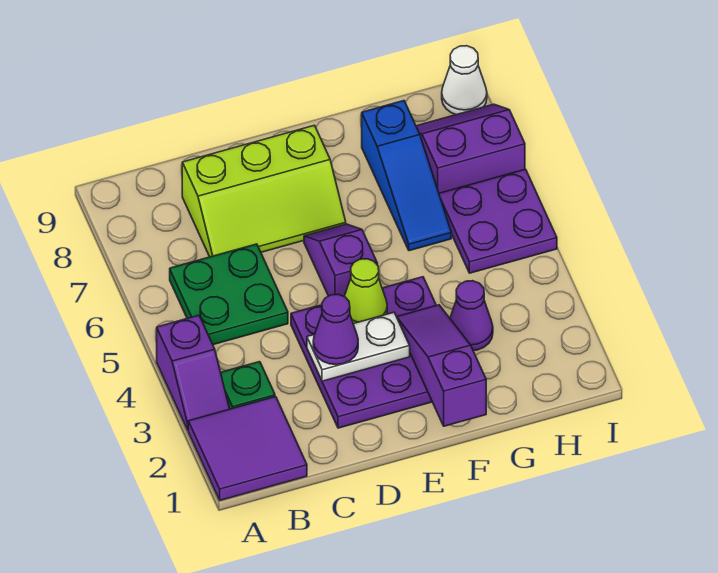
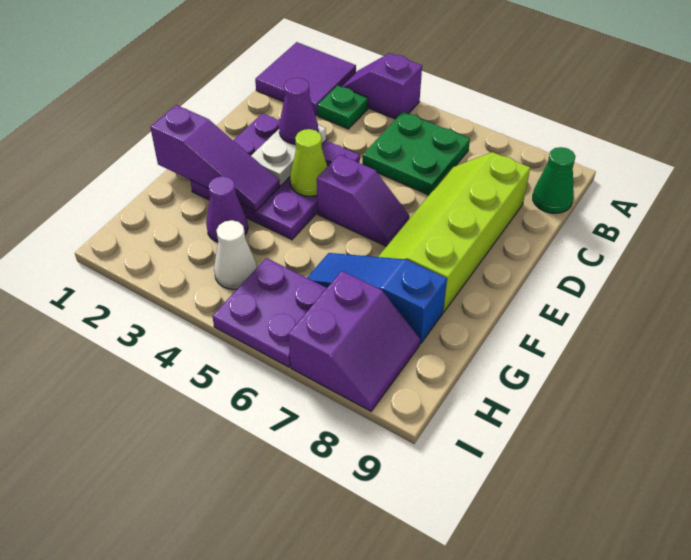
none -> green cone B9 level 1
lime slope C7:E8 level 1 top 8 -> lime slope C7:F8 level 1 top 8
white cone I9 level 1 -> white cone H4 level 1

